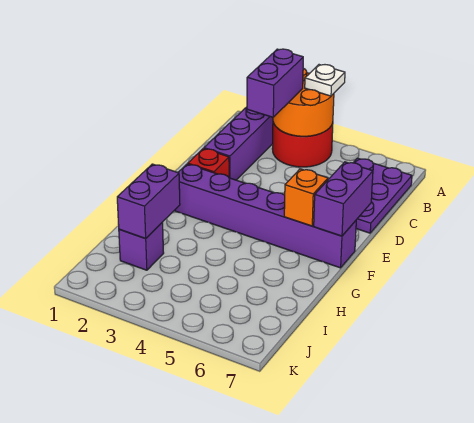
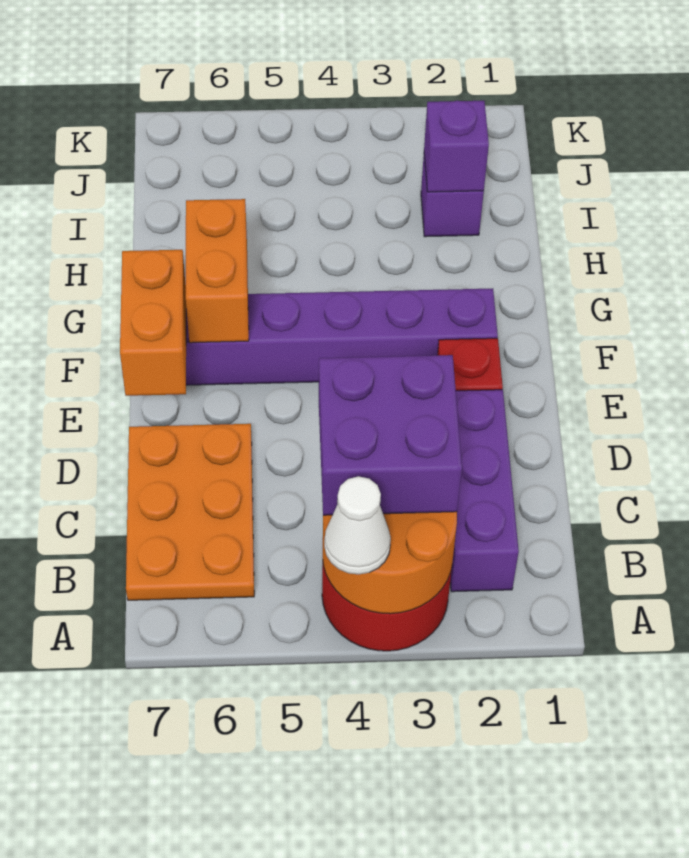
white plate A4 level 3 -> white cone A4 level 3
purple brick B3:C3 level 3 -> purple brick B3:C4 level 3
purple plate B6:D7 level 1 -> orange plate B6:D7 level 1
purple brick E7:F7 level 2 -> orange brick E7:F7 level 2
orange brick F6 level 2 -> orange brick F6:G6 level 2
purple brick H2:I2 level 2 -> purple brick I2 level 2

